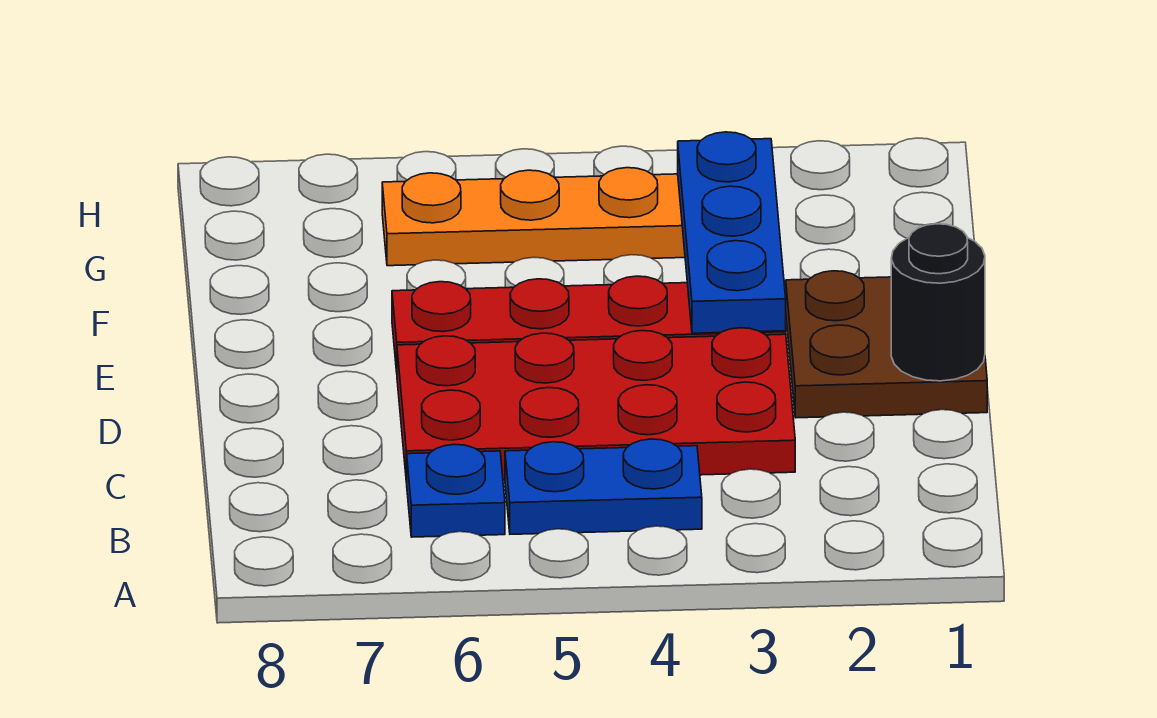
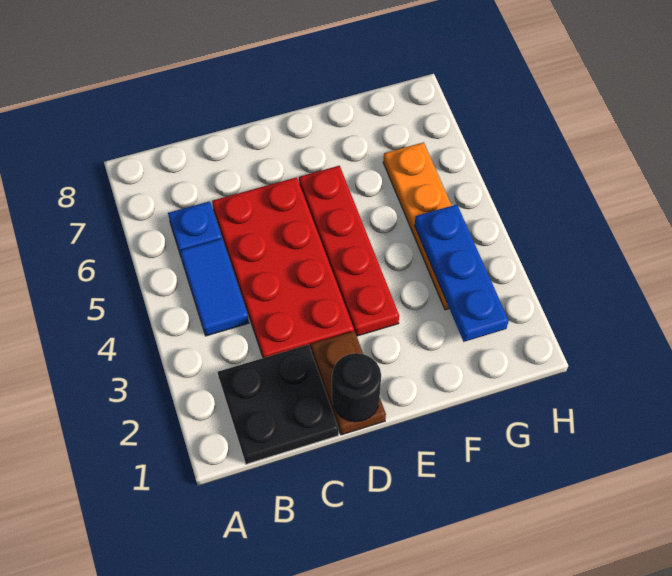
none -> black plate B1:C2 level 1
blue plate B4:B5 level 1 -> blue tile B4:B5 level 1
brown plate D1:E2 level 1 -> brown plate D1:D2 level 1
blue plate E3:G3 level 2 -> blue plate G2:G4 level 2

